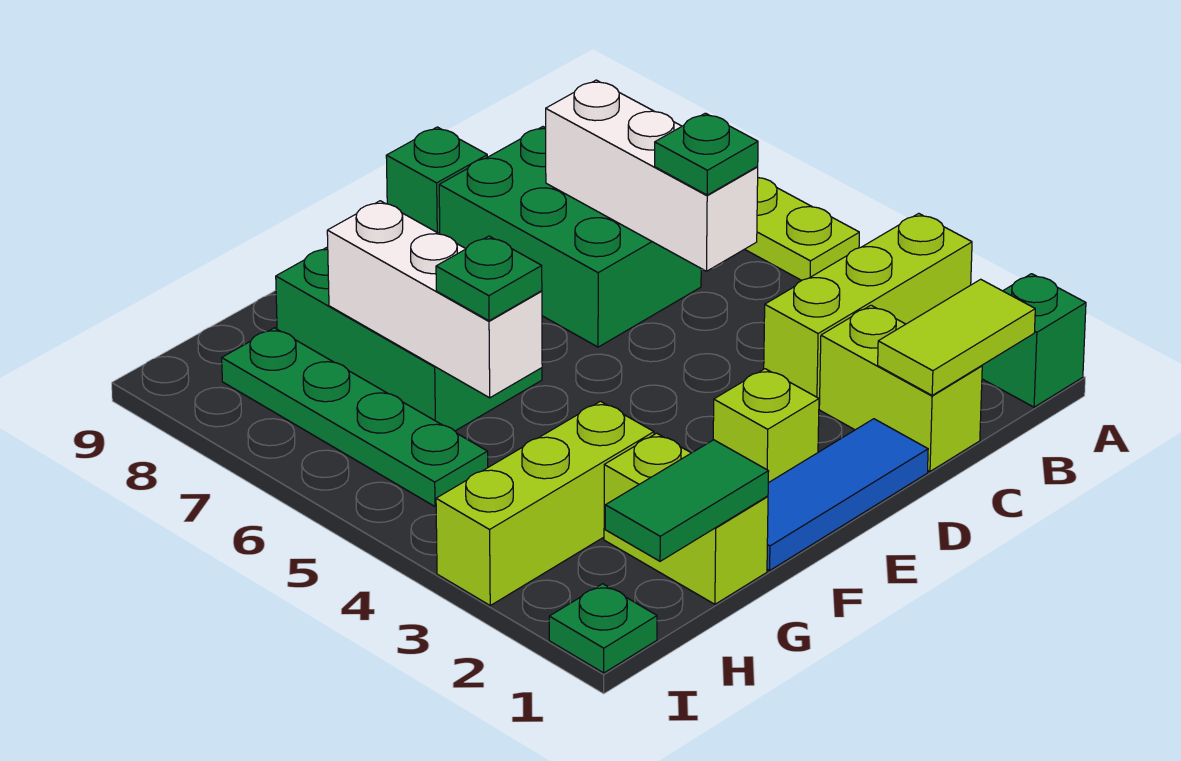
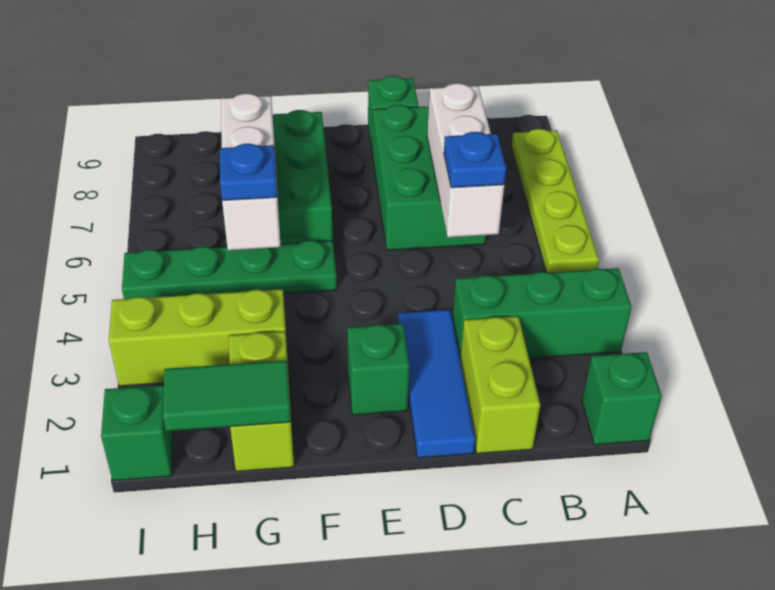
lime brick A3:C3 level 1 -> green brick A3:C3 level 1
lime tile B1:C1 level 2 -> none
green plate C5 level 3 -> blue plate C5 level 3
blue tile D1:F1 level 1 -> blue tile D1:D3 level 1
lime brick E2 level 1 -> green brick E2 level 1
green plate G5 level 3 -> blue plate G5 level 3
green plate H5:H8 level 1 -> green plate F5:I5 level 1
green plate I1 level 1 -> green brick I1 level 1

